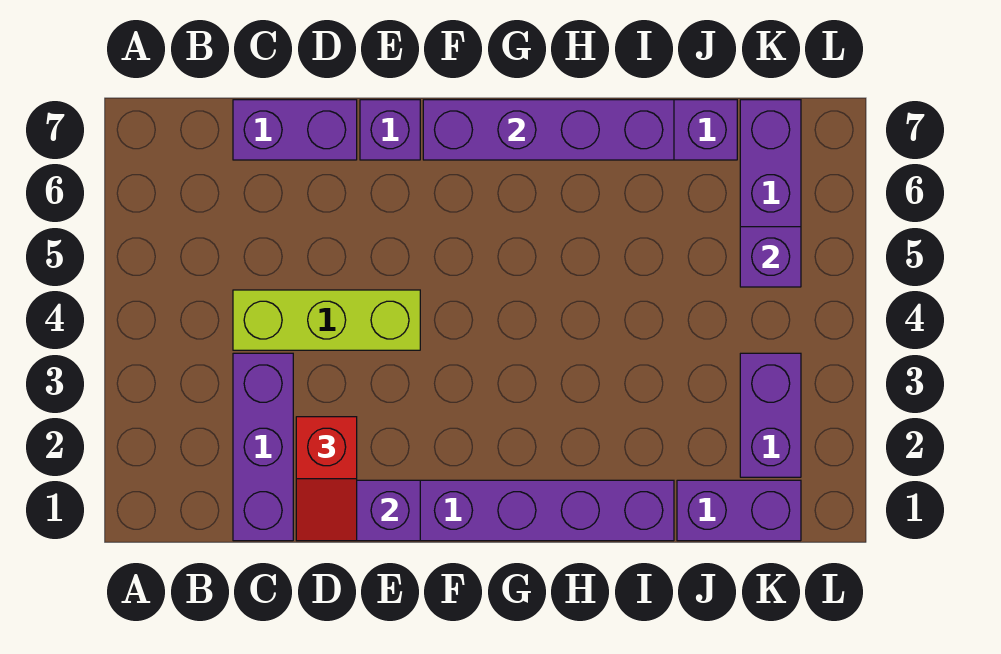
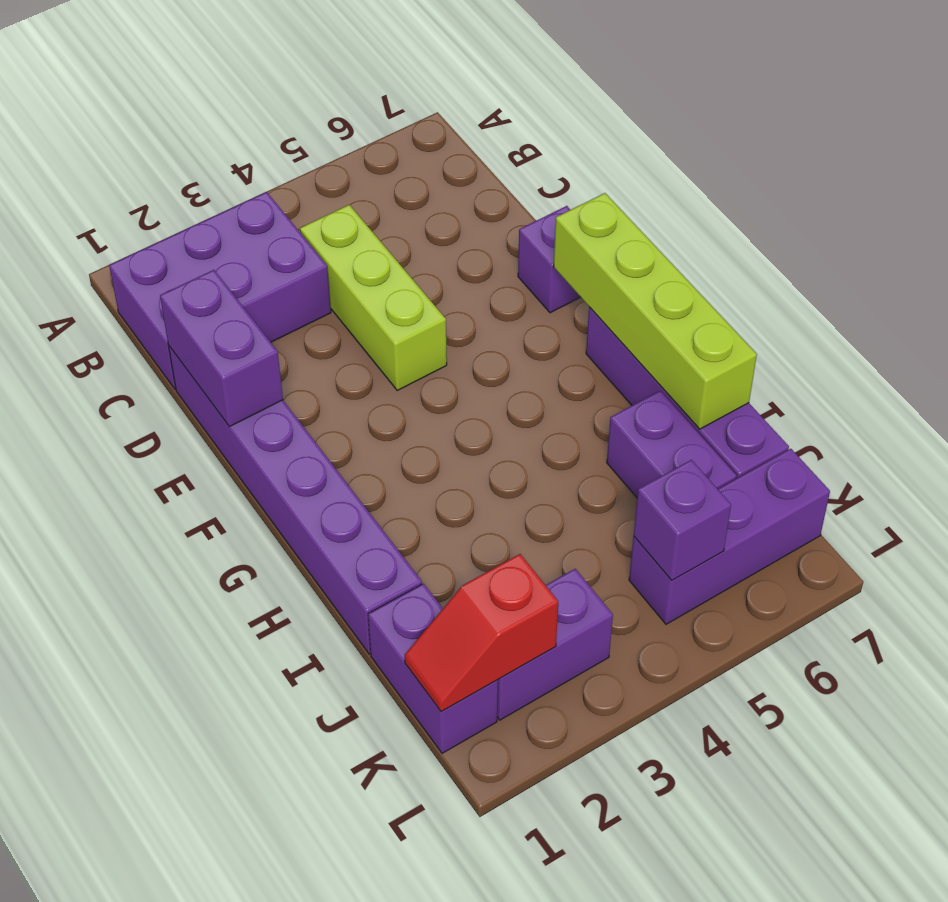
purple brick C1:C3 level 1 -> purple brick B1:C3 level 1
purple brick C7:D7 level 1 -> purple brick I6:J6 level 1
red slope D1:D2 level 3 top 2 -> red slope K1:K2 level 2 top 2
purple brick F7:I7 level 2 -> lime brick F7:I7 level 2

